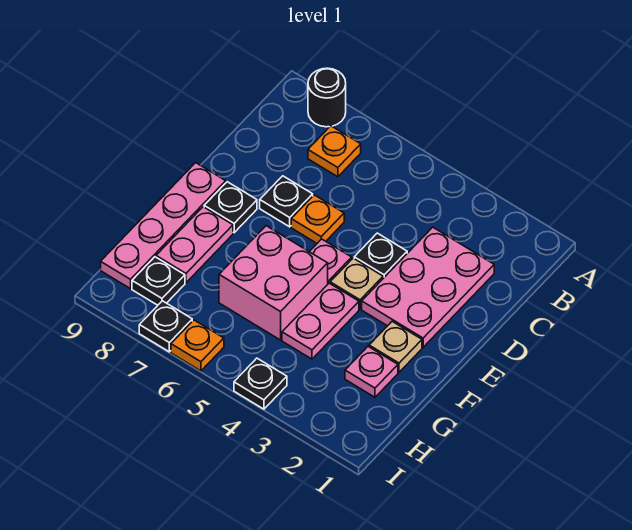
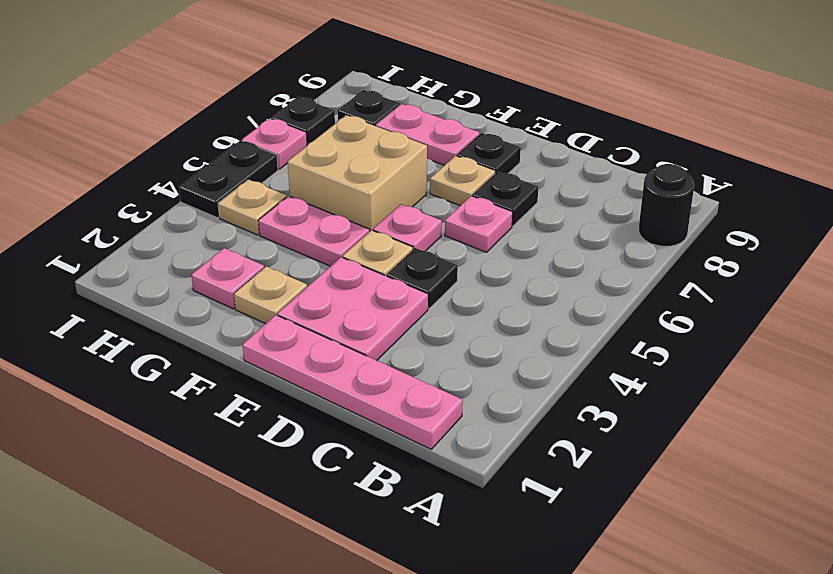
orange plate B7 level 1 -> none
pink plate C2:E3 level 1 -> pink plate D2:E3 level 1
orange plate D6 level 1 -> pink plate D6 level 1
none -> tan plate E7 level 1
pink plate E9:H9 level 1 -> pink plate B1:E1 level 1
pink brick F5:G6 level 1 -> tan brick F5:G6 level 1
none -> tan plate H4 level 1
black plate I4 level 1 -> black plate I4:I5 level 1
orange plate I6 level 1 -> pink plate I6 level 1

